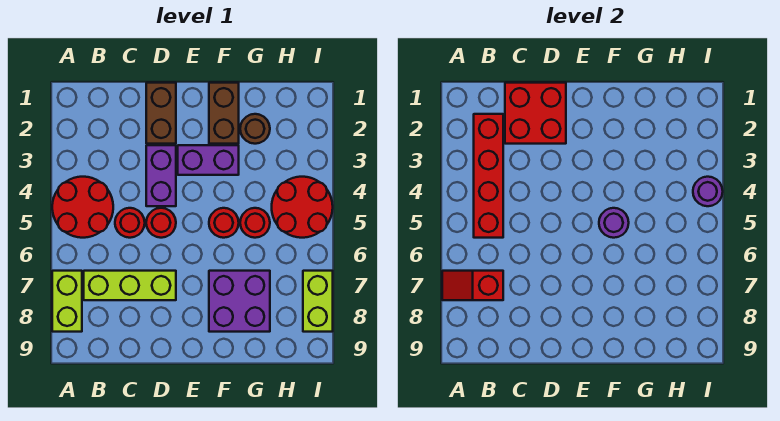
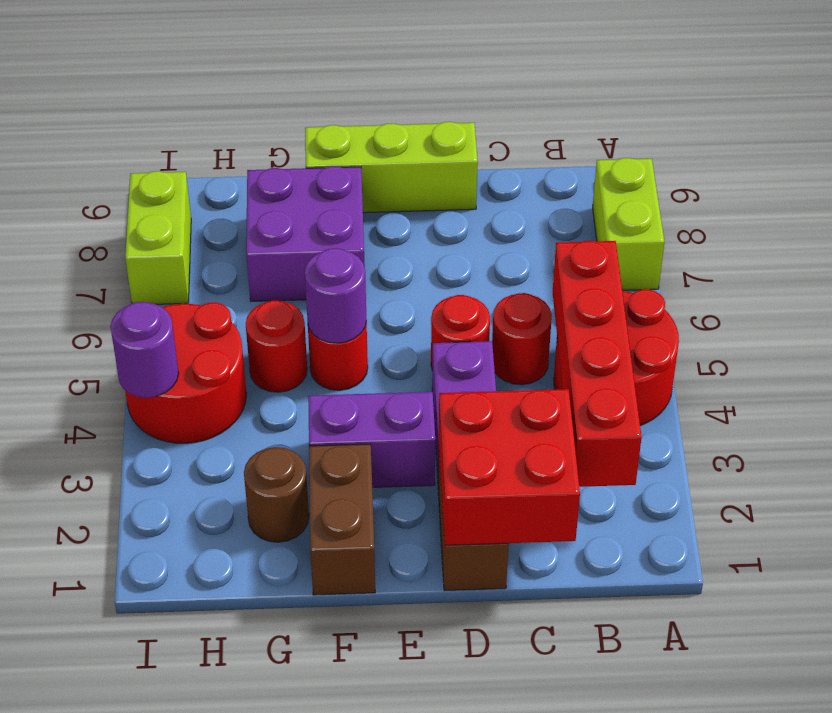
red slope A7:B7 level 2 top B -> none
lime brick B7:D7 level 1 -> lime brick D9:F9 level 1

